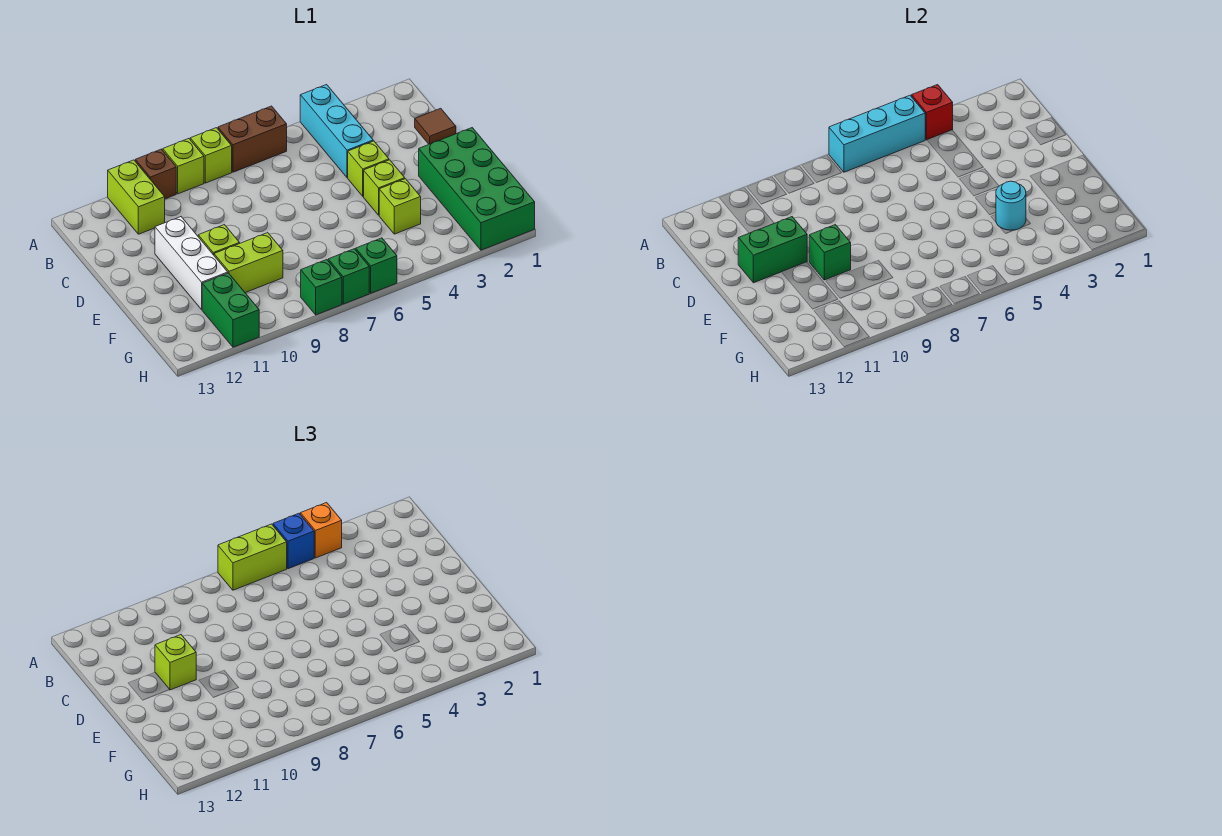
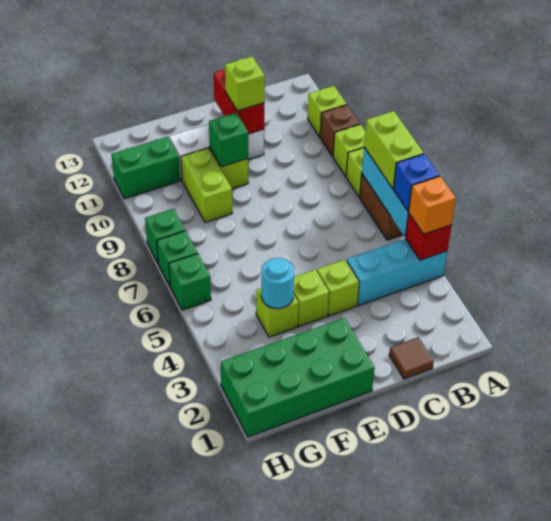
lime brick A11:B11 level 1 -> lime brick A11 level 1
green brick D11:D12 level 2 -> red brick D11:D12 level 2

